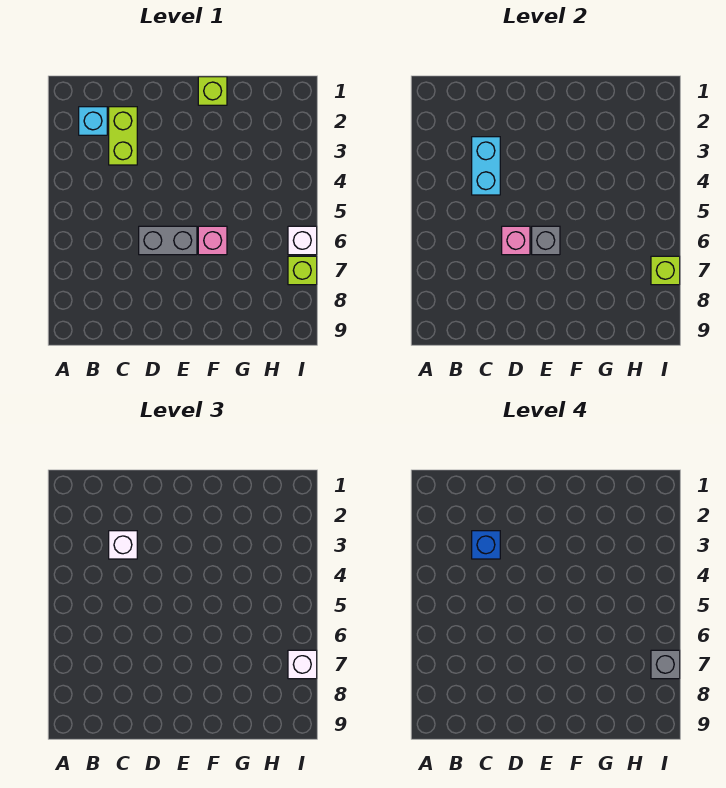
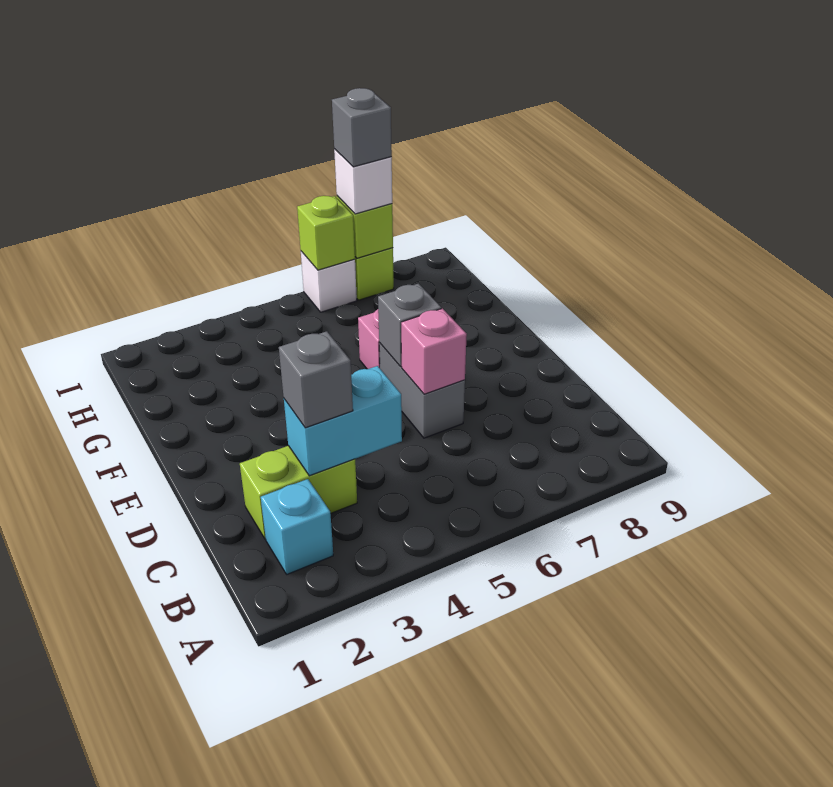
white brick C3 level 3 -> grey brick C3 level 3
blue brick C3 level 4 -> none
lime brick F1 level 1 -> lime brick I6 level 2

